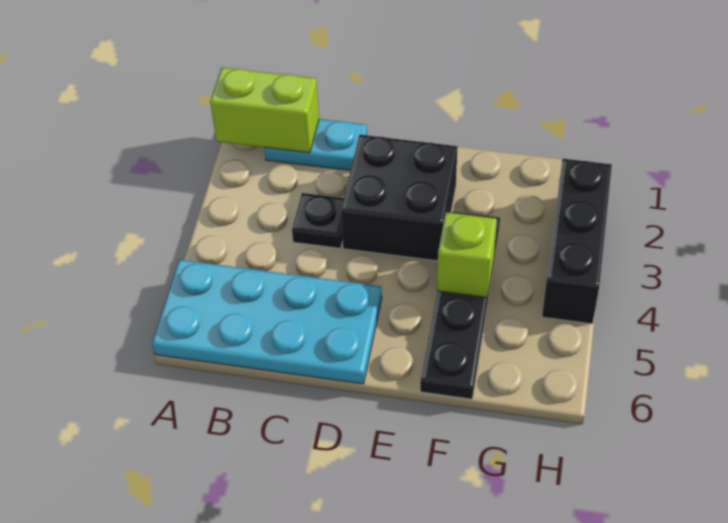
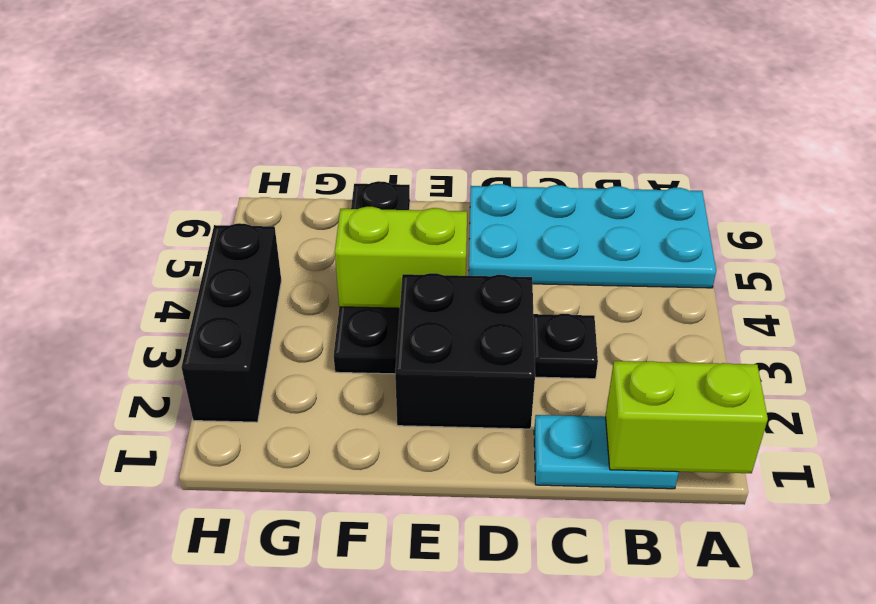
lime brick F4 level 2 -> lime brick E4:F4 level 2

